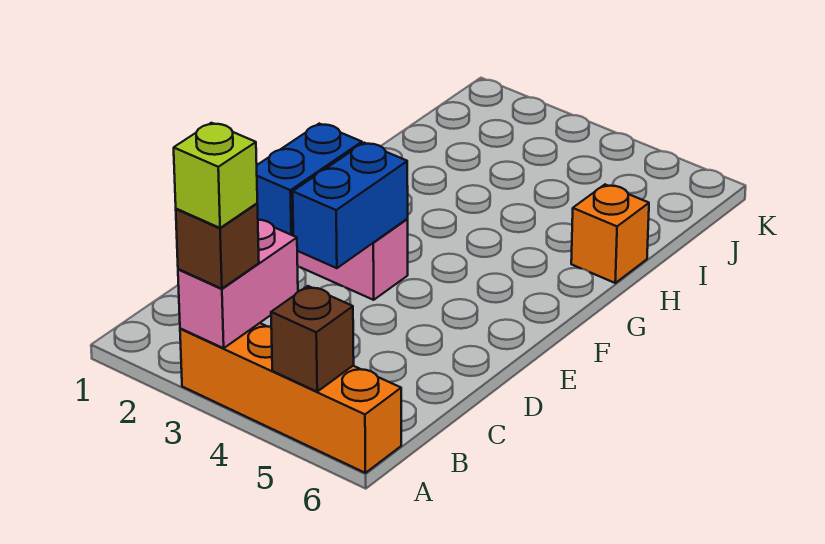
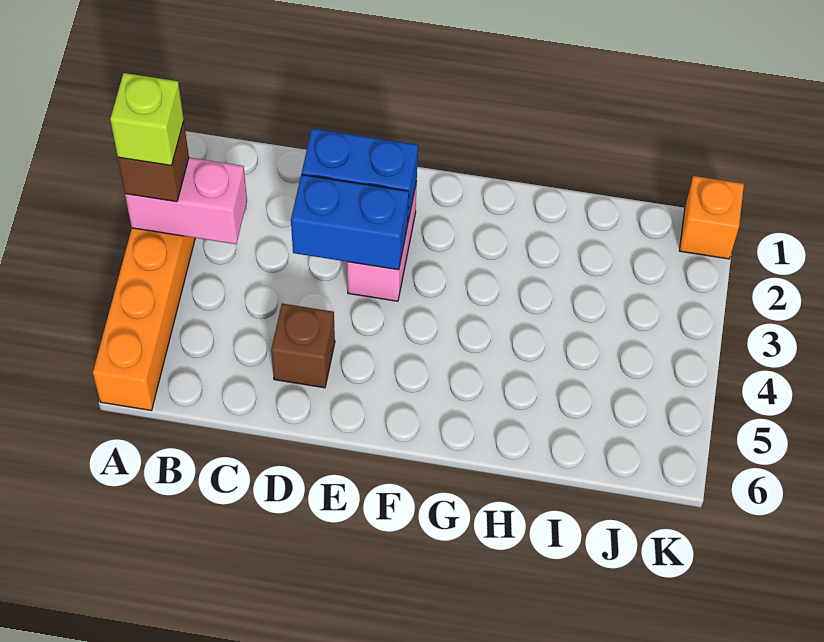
brown brick A5 level 2 -> brown brick D5 level 1
orange brick H6 level 1 -> orange brick K1 level 1

